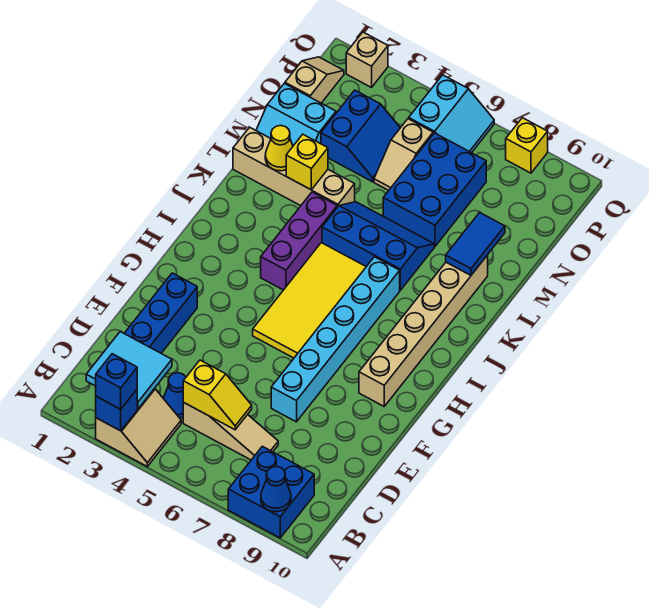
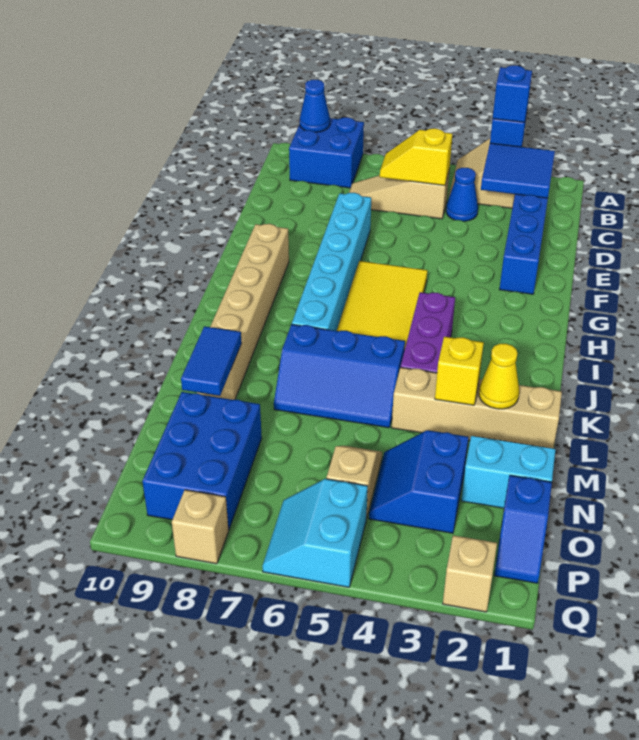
cyan tile B2:C3 level 2 -> blue tile B2:C3 level 2
blue brick M6:O7 level 1 -> blue brick N8:P9 level 1
tan slope O1:P1 level 1 top O -> blue slope O1:P1 level 1 top O
yellow brick Q8 level 1 -> tan brick Q8 level 1

